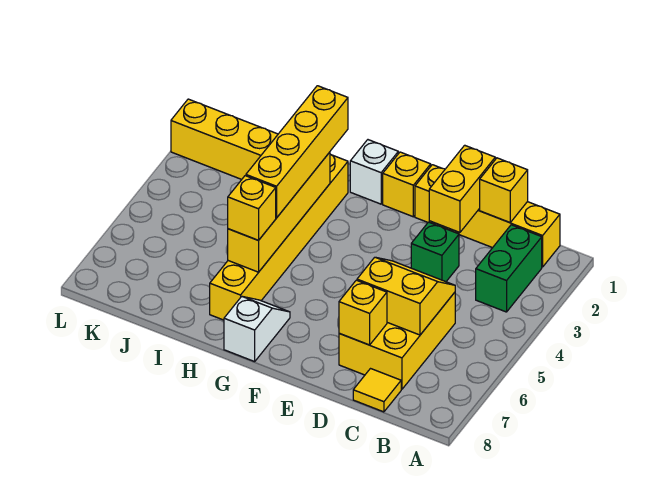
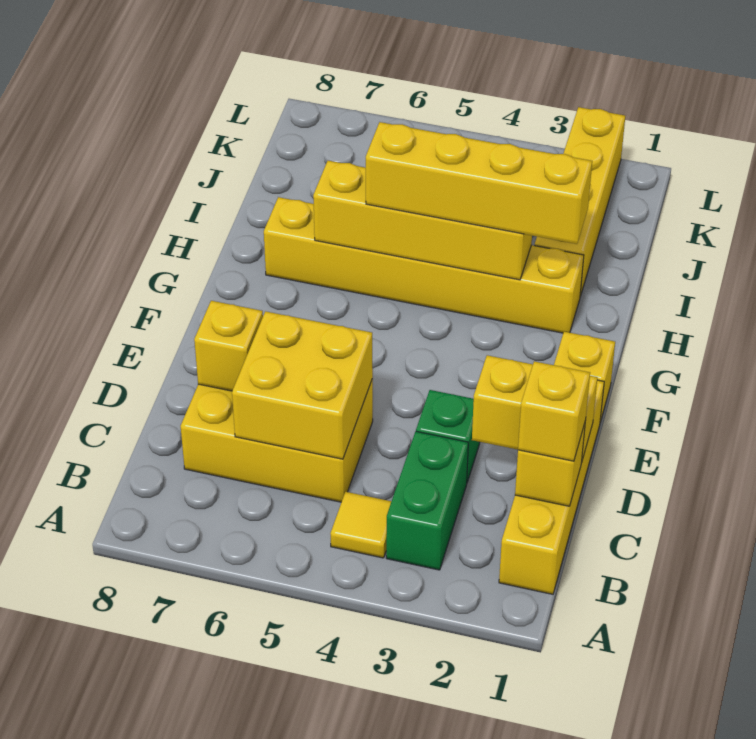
green brick B2:B3 level 1 -> green brick B3:C3 level 1
yellow slope C5:D6 level 2 top 6 -> yellow brick C5:D6 level 2
yellow tile C8 level 1 -> yellow tile B4 level 1
white brick G1 level 1 -> none
white slope G7:G8 level 1 top 8 -> none
yellow brick H6 level 3 -> yellow brick C1 level 3

